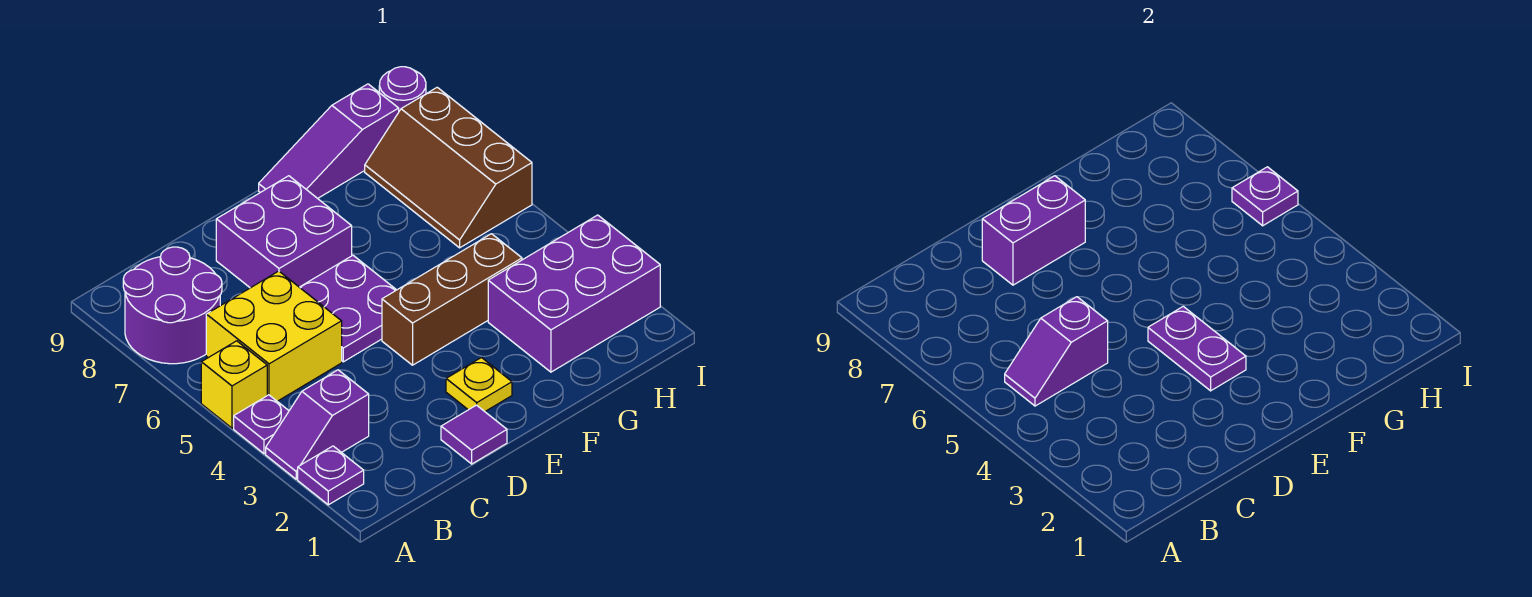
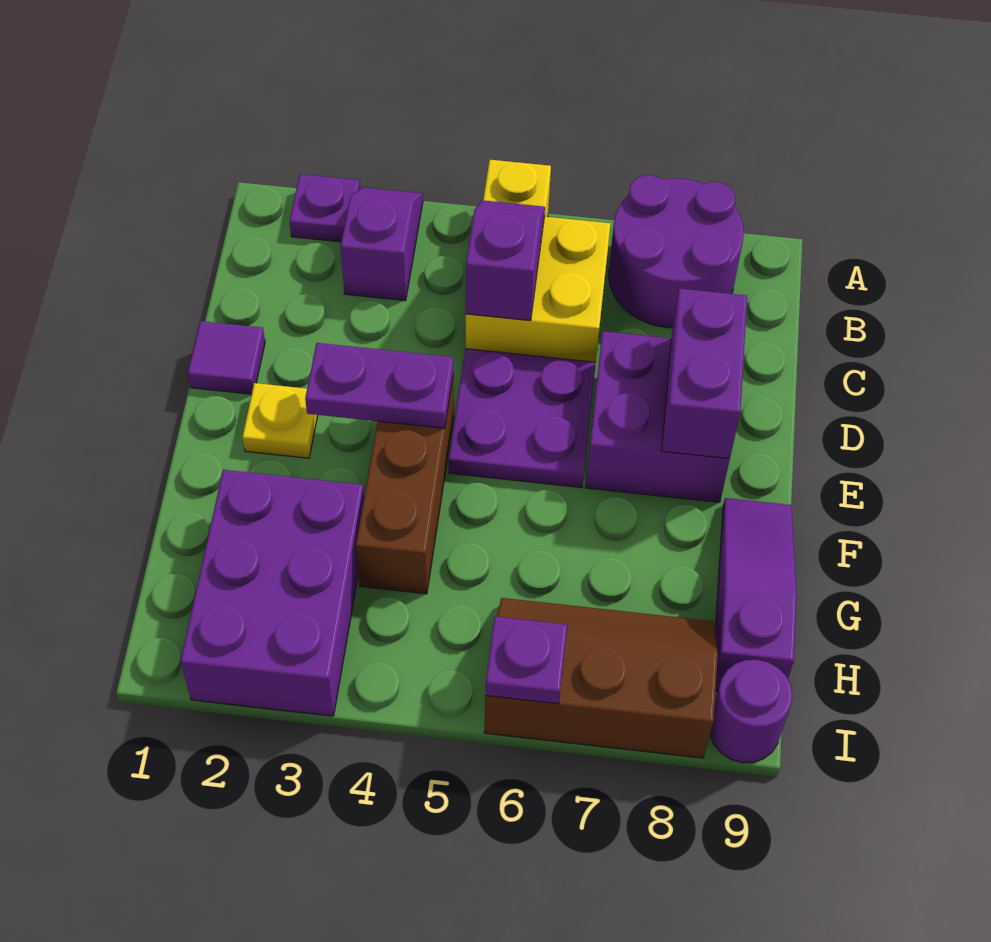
purple plate A4 level 1 -> none

